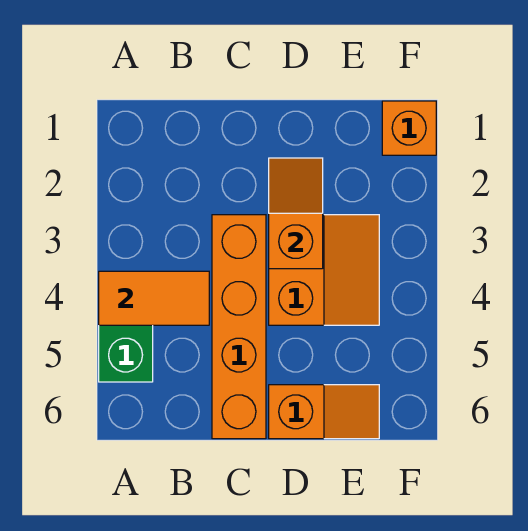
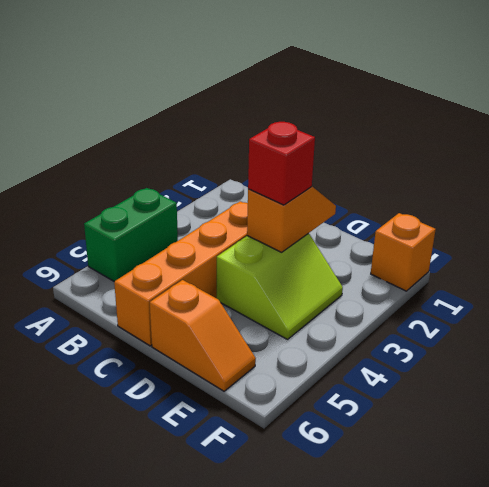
orange tile A4:B4 level 2 -> none
orange slope D3:E4 level 1 top D -> lime slope D3:E4 level 1 top D
none -> red brick D3 level 3

